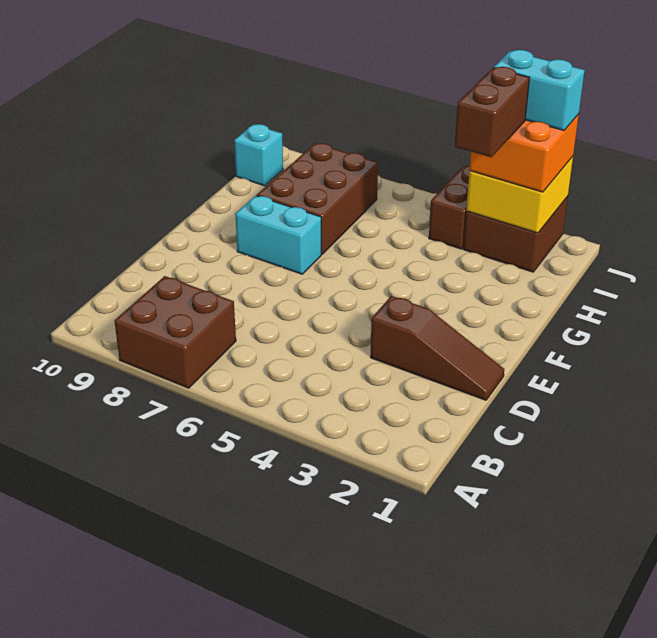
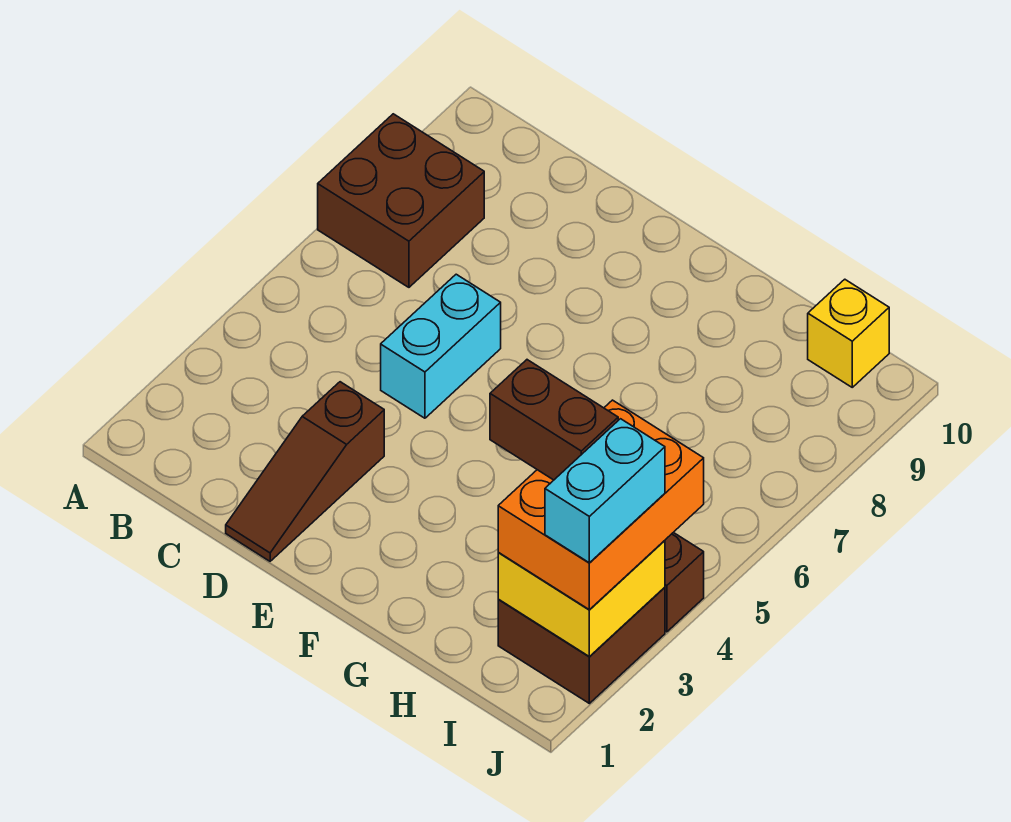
cyan brick F7:F8 level 1 -> cyan brick D5:D6 level 1
brown brick G7:I8 level 1 -> none
orange brick I2:J3 level 3 -> orange brick I2:J4 level 3
cyan brick I10 level 1 -> yellow brick I10 level 1

